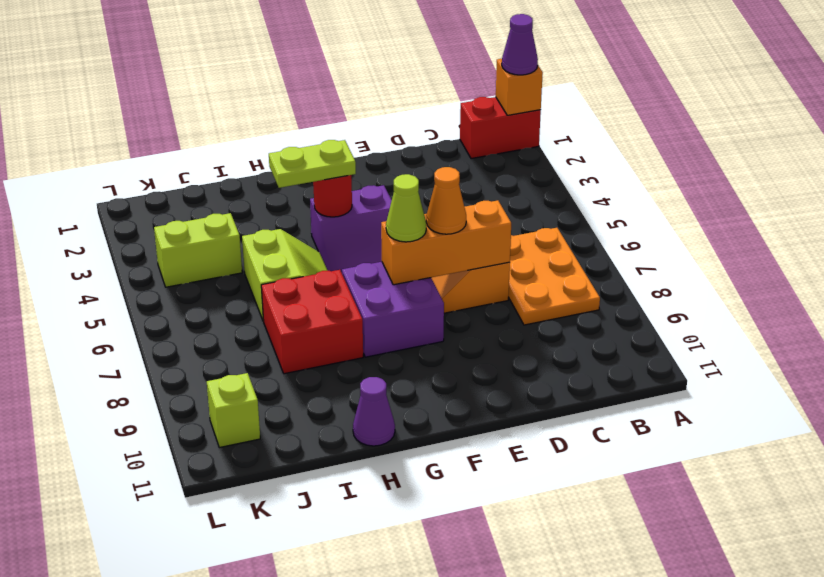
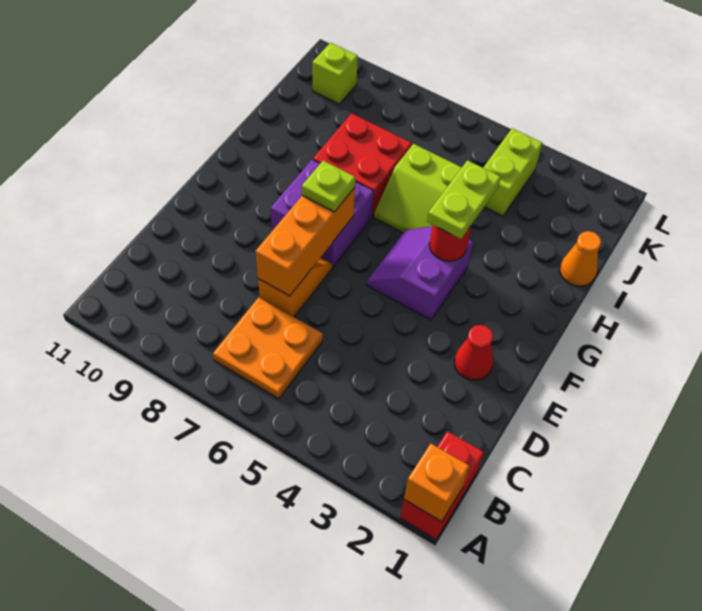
purple cone A1 level 3 -> none
orange plate B6:C8 level 1 -> orange plate B6:C7 level 1
none -> red cone E2 level 1
orange cone E7 level 3 -> orange cone I1 level 1
lime cone F7 level 3 -> lime plate F7 level 3
purple cone H11 level 1 -> none

